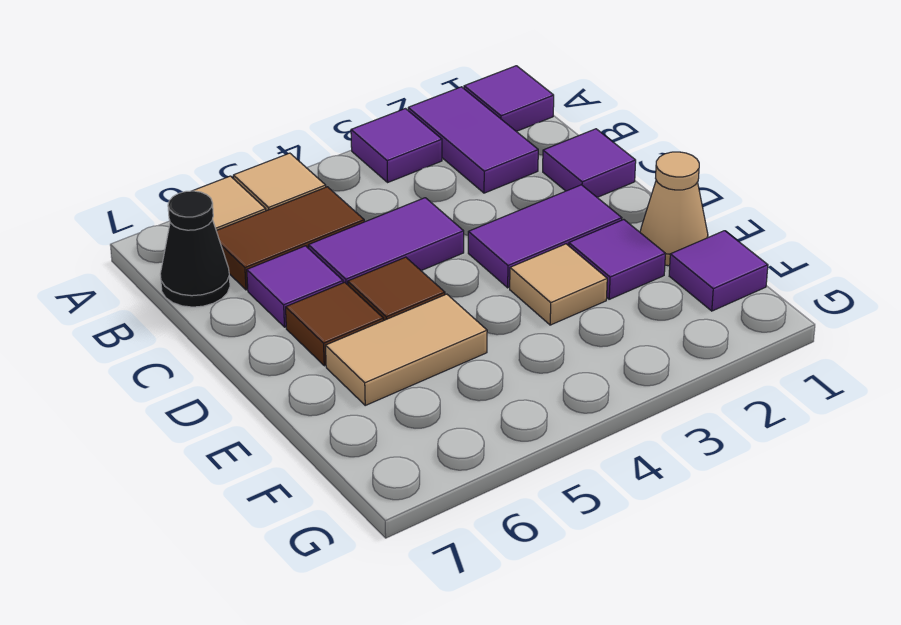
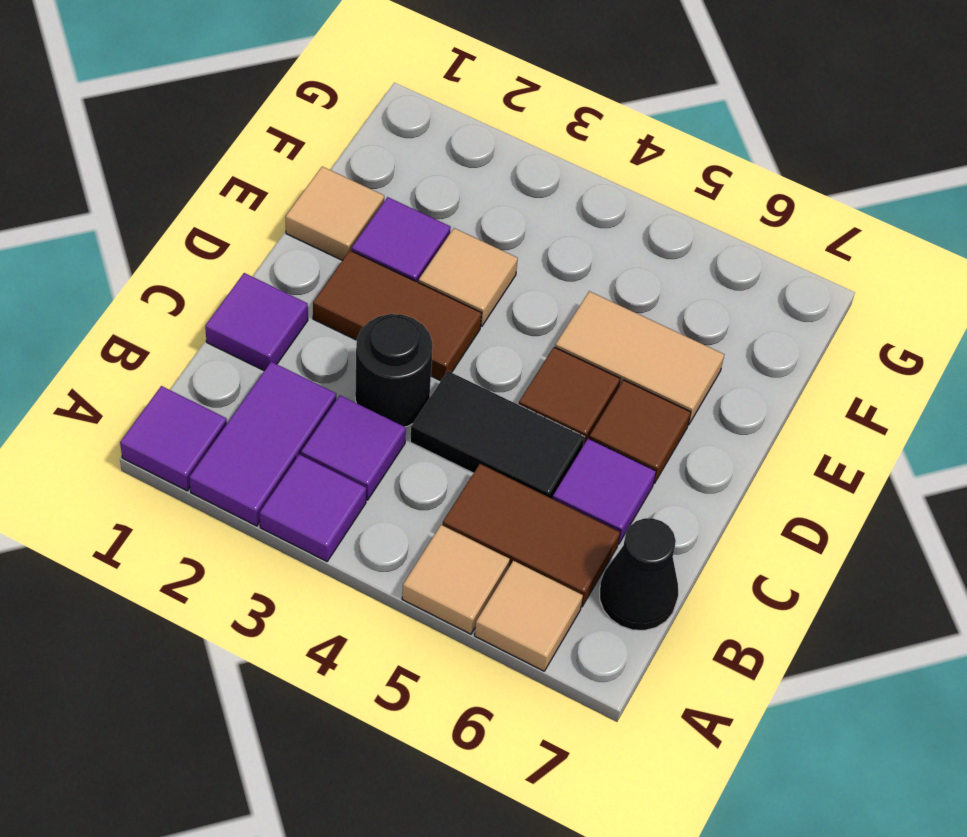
none -> black round brick C3 level 1
purple tile C4:C5 level 1 -> black tile C4:C5 level 1
purple tile D2:D3 level 1 -> brown tile D2:D3 level 1
tan cone E1 level 1 -> tan tile E1 level 1
purple tile F1 level 1 -> purple tile B3 level 1

